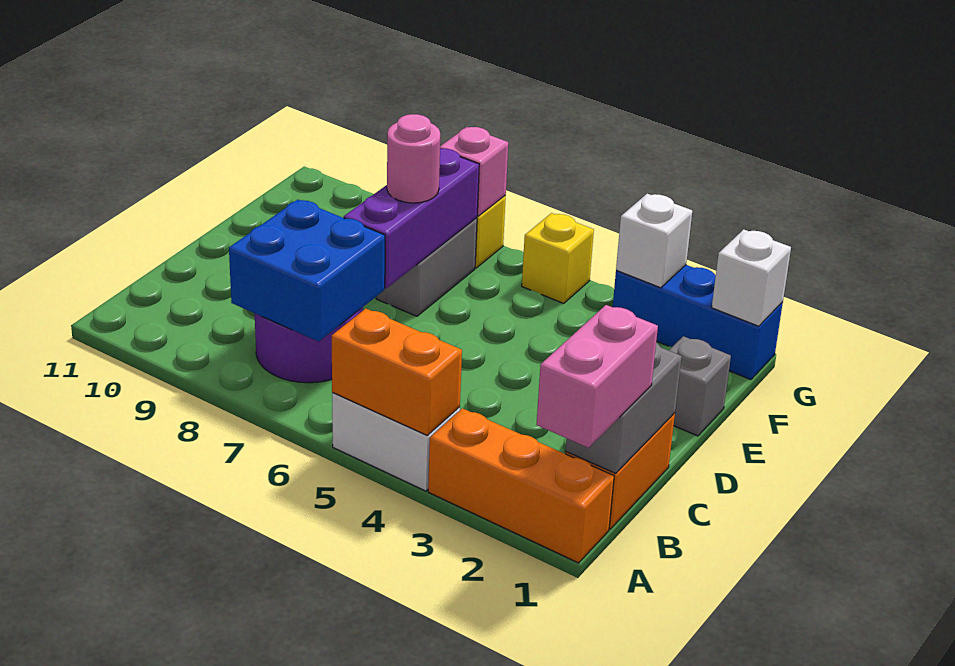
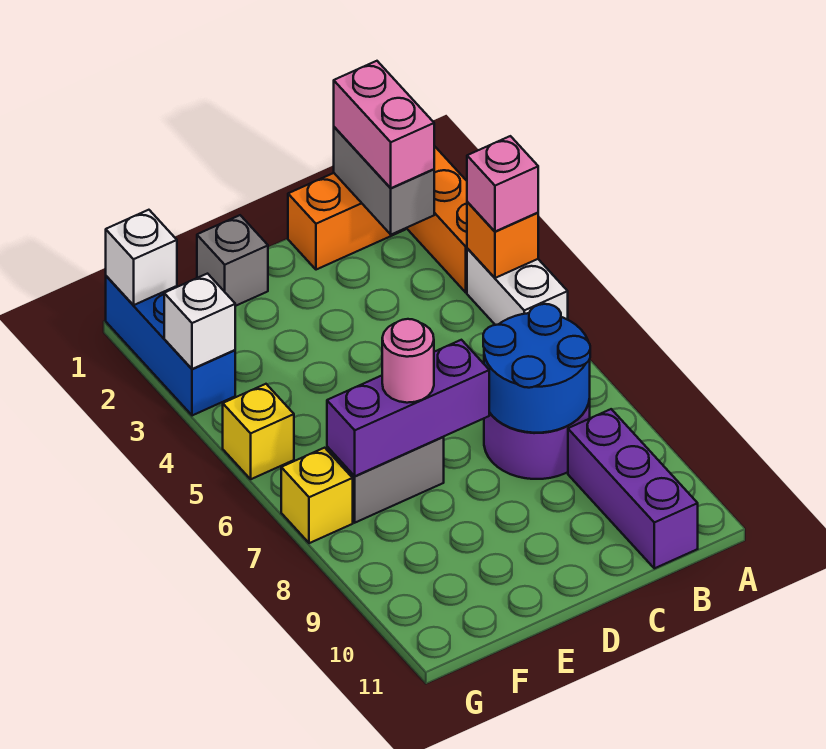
pink brick A1:B1 level 3 -> pink brick B1:B2 level 3
orange brick A4:A5 level 2 -> orange brick A4 level 2
grey brick B1:C1 level 2 -> grey brick B1:B2 level 2
blue brick B7:C8 level 2 -> blue round brick B7:C8 level 2
none -> purple brick B9:B11 level 1
pink brick G7 level 2 -> pink brick A4 level 3

